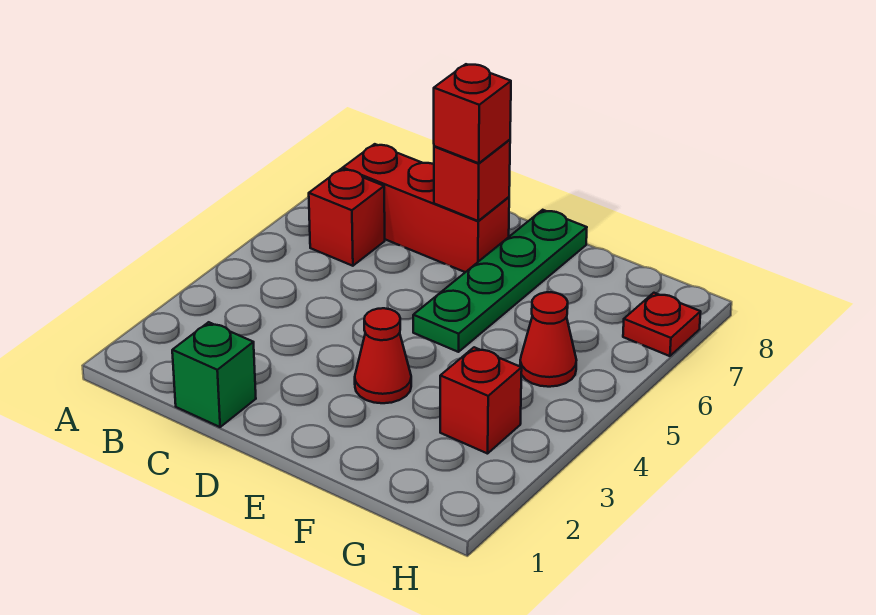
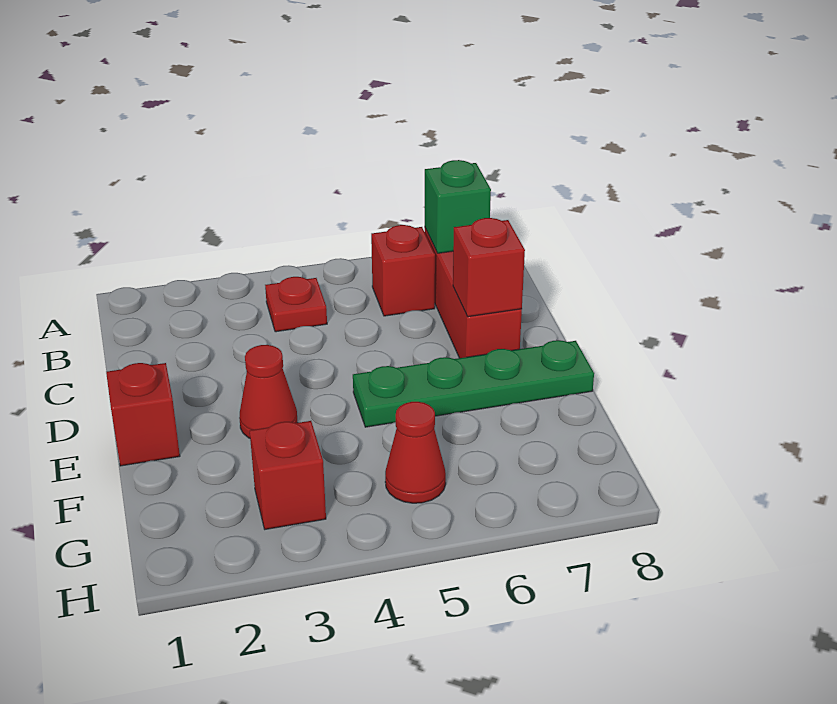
green brick C1 level 1 -> green brick B7 level 2
red brick D7 level 3 -> red brick E1 level 1
red plate H7 level 1 -> red plate B4 level 1

